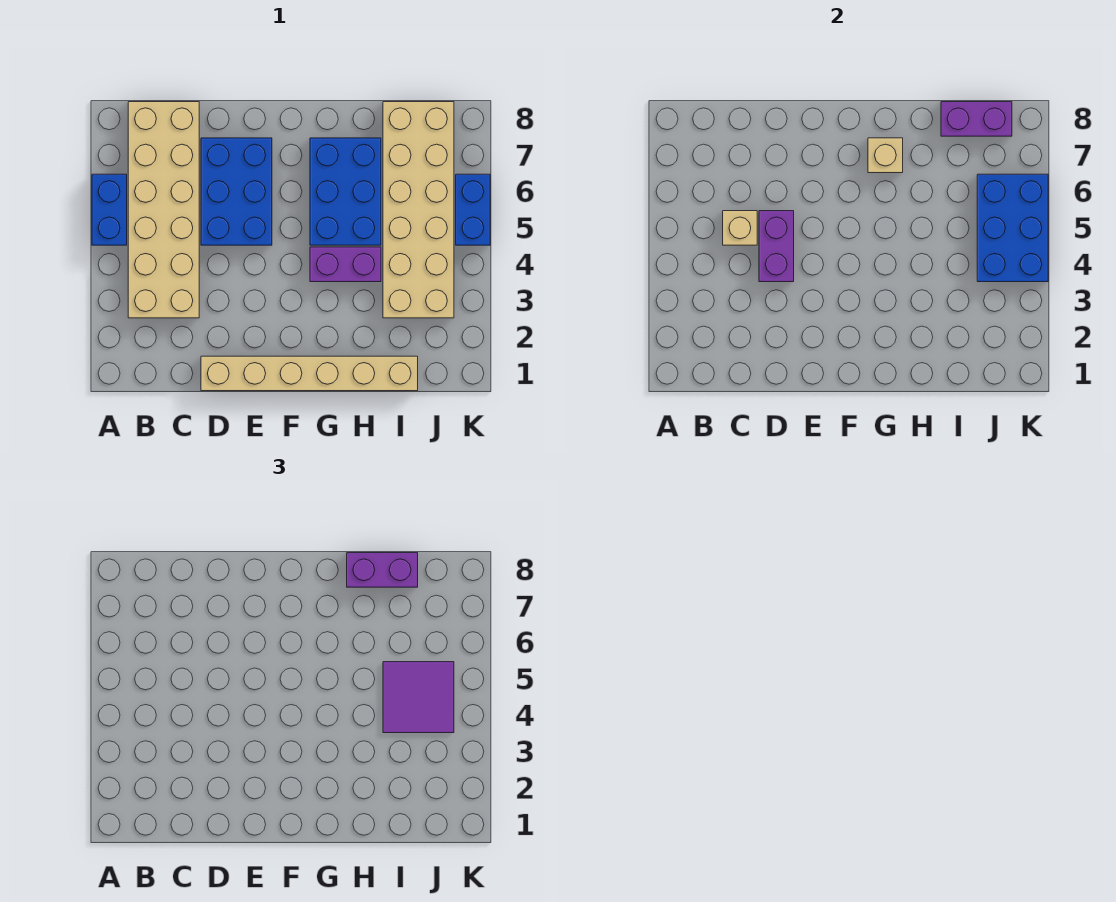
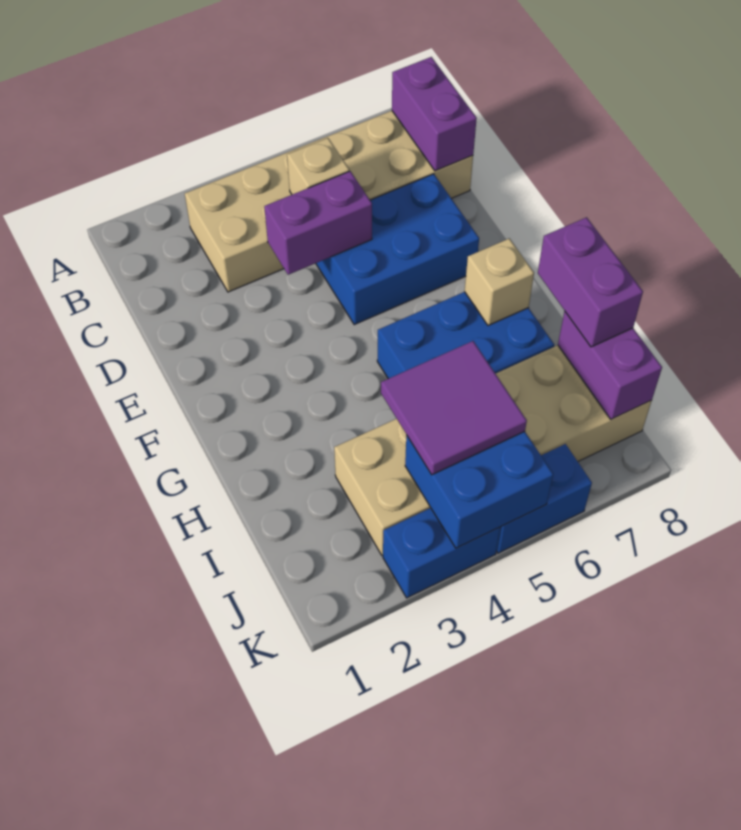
blue brick A5:A6 level 1 -> blue brick K3:K4 level 1
tan brick D1:I1 level 1 -> none
purple brick G4:H4 level 1 -> purple brick B8:C8 level 2
blue brick J4:K6 level 2 -> blue brick J4:K5 level 2

